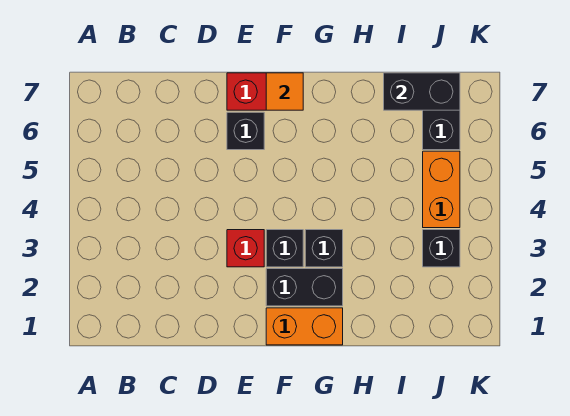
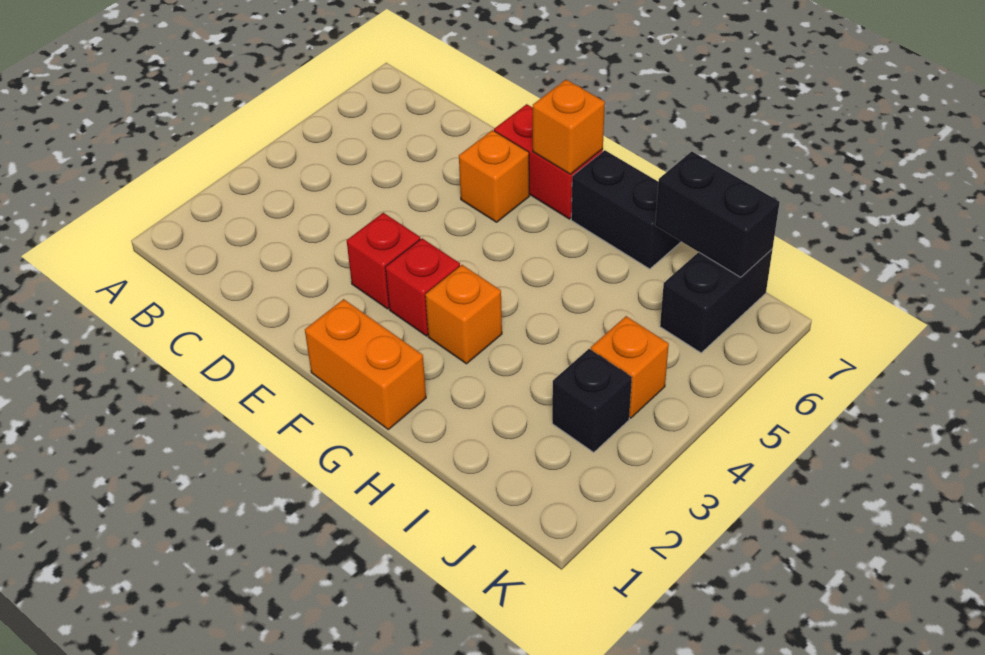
black brick E6 level 1 -> orange brick E6 level 1
black brick F2:G2 level 1 -> black brick G7:H7 level 1
black brick F3 level 1 -> red brick F3 level 1
orange tile F7 level 2 -> orange brick F7 level 2
black brick G3 level 1 -> orange brick G3 level 1
orange brick J4:J5 level 1 -> orange brick J4 level 1

